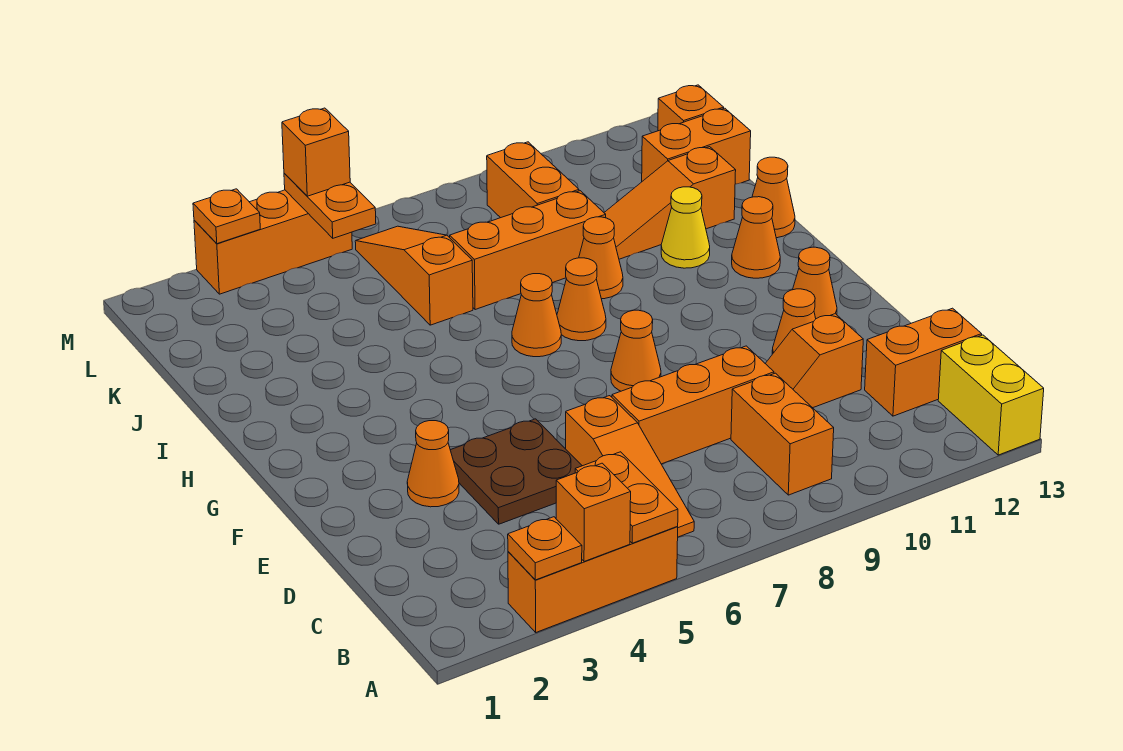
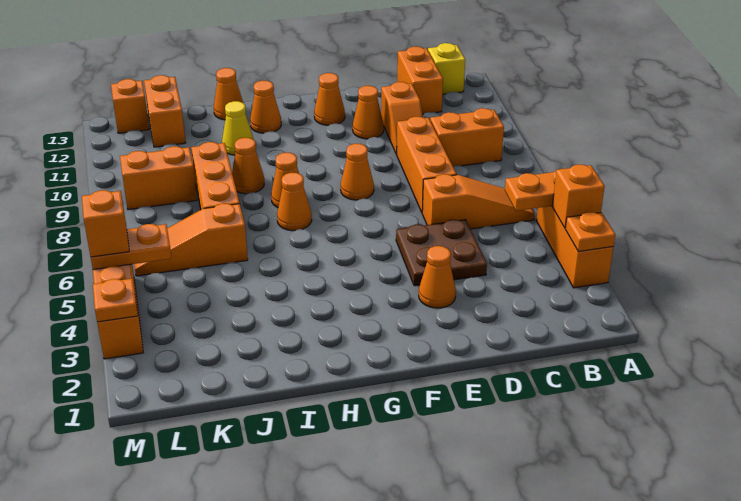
yellow brick A13:B13 level 1 -> yellow brick B13 level 1
orange slope J10:J12 level 1 top 12 -> none

